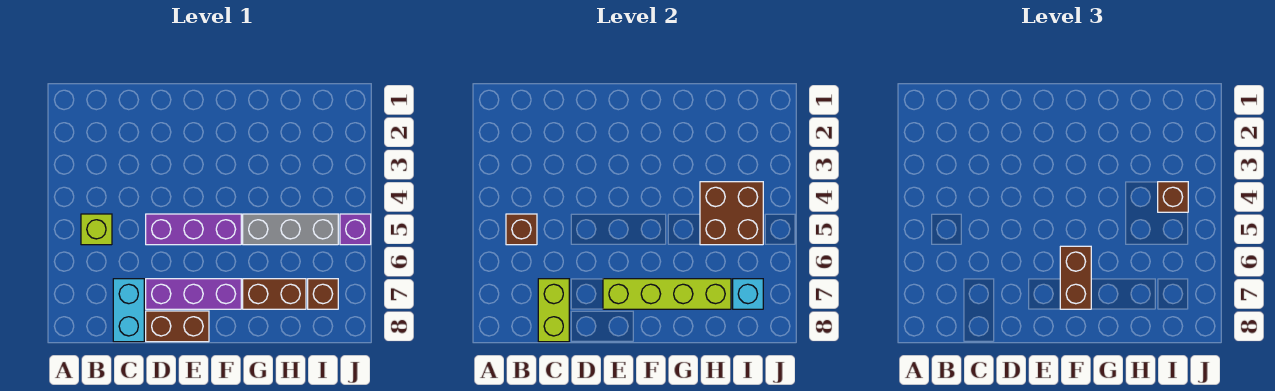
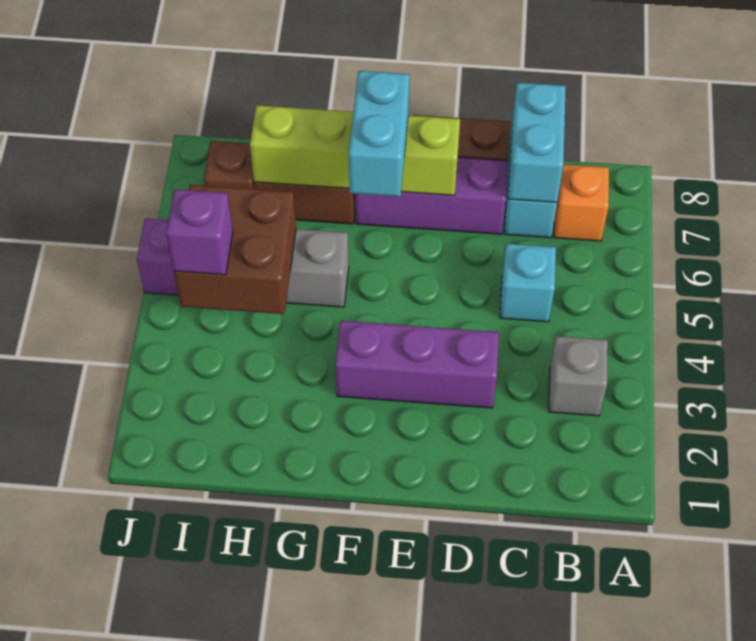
none -> grey brick B3 level 1
lime brick B5 level 1 -> none
brown brick B5 level 2 -> none
none -> orange brick B7 level 1
lime brick C7:C8 level 2 -> cyan brick C7:C8 level 2
purple brick D5:F5 level 1 -> purple brick D3:F3 level 1
brown brick F6:F7 level 3 -> cyan brick F6:F7 level 3
brown brick I4 level 3 -> purple brick I4 level 3
cyan brick I7 level 2 -> cyan brick C5 level 1

